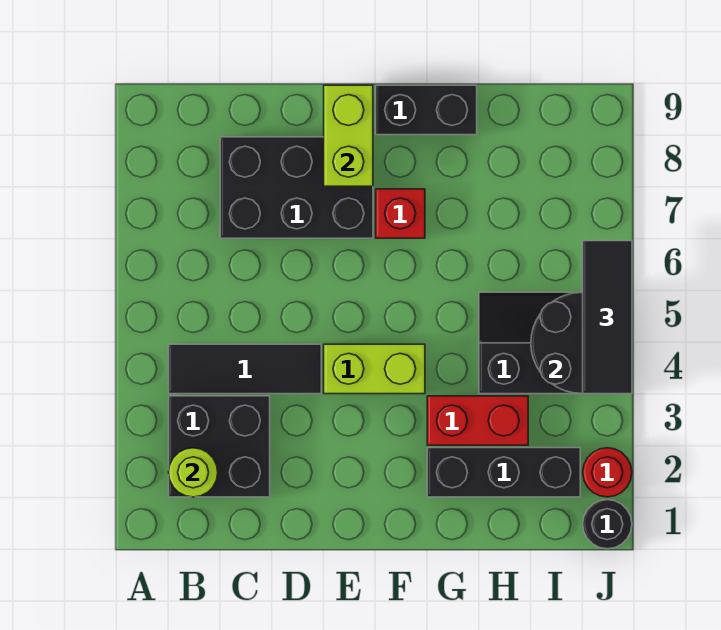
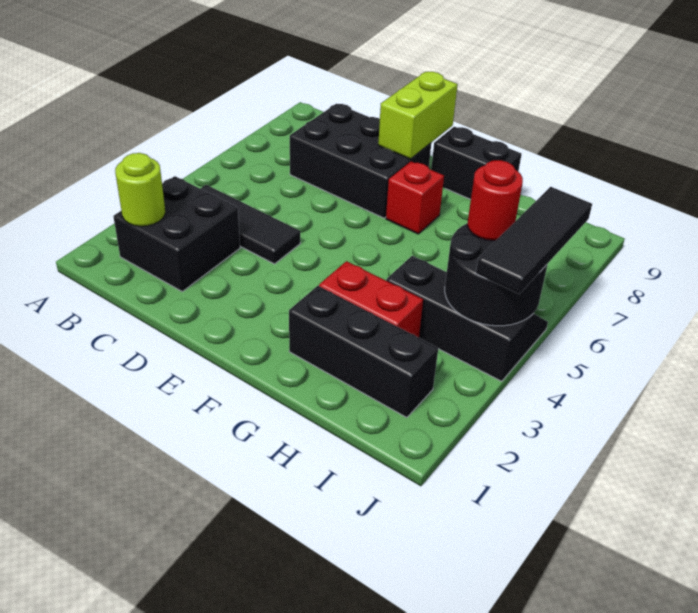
lime brick E4:F4 level 1 -> none
black round brick J1 level 1 -> none
red round brick J2 level 1 -> red round brick I5 level 3

